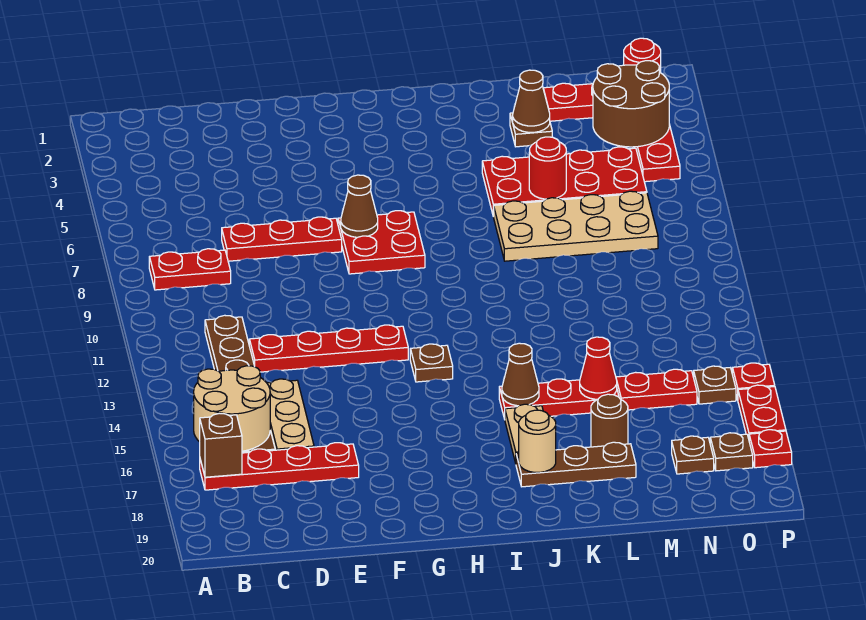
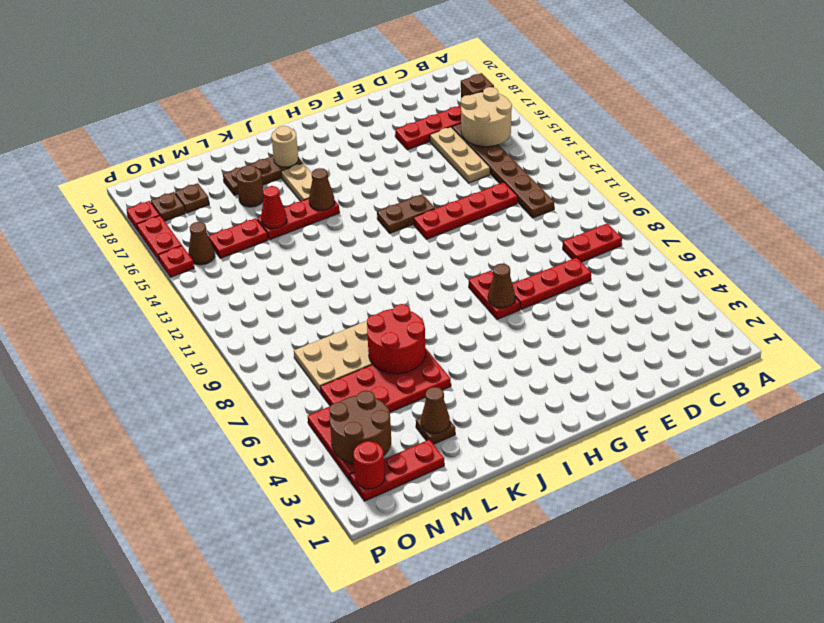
red plate G7:H8 level 1 -> red plate G7:G8 level 1
brown plate H13 level 1 -> brown plate G13:H13 level 1
red round brick L6 level 2 -> red round brick K6:L7 level 2
brown plate O15 level 1 -> brown cone O15 level 1

